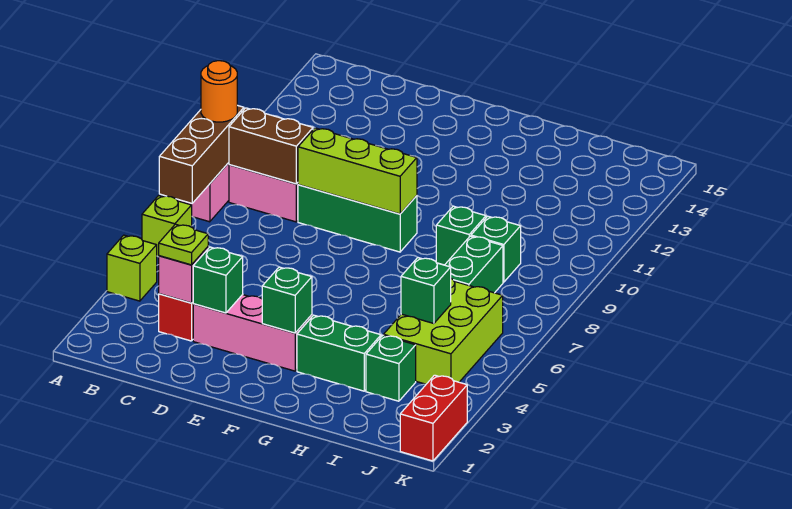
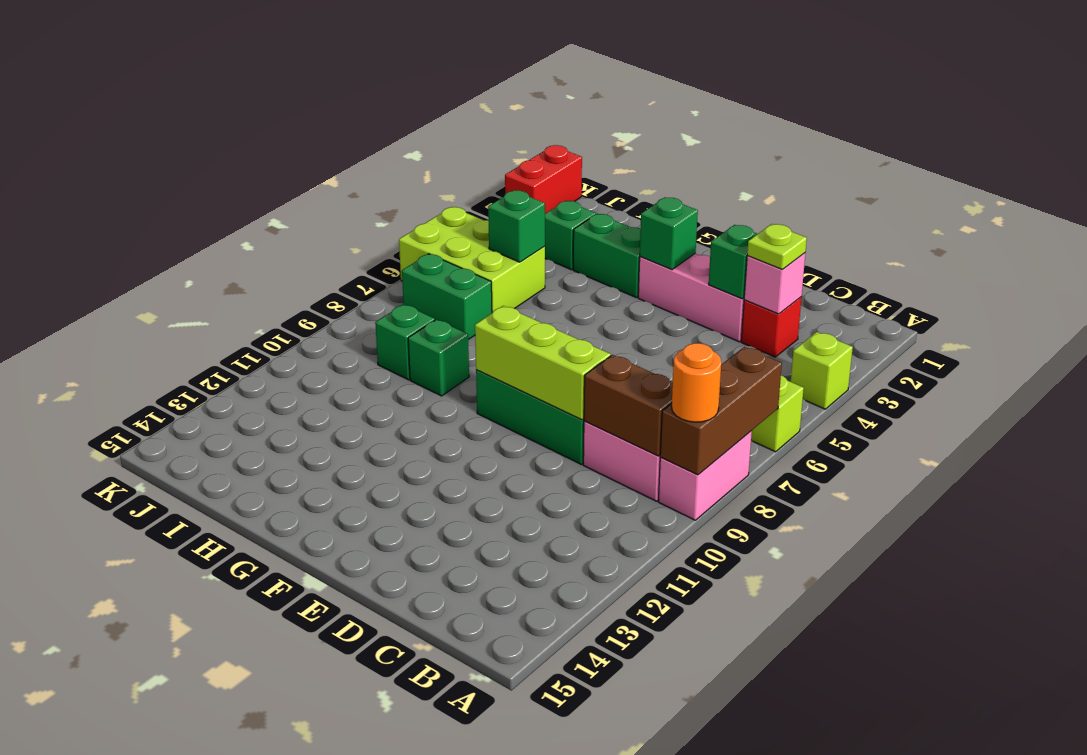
lime brick I4:J6 level 1 -> lime brick I5:K6 level 1
green brick I7:I8 level 1 -> green brick I7:J7 level 1

